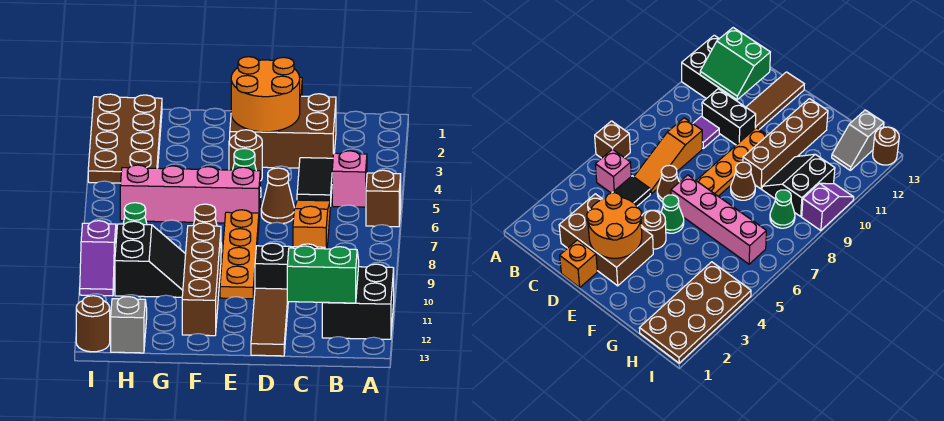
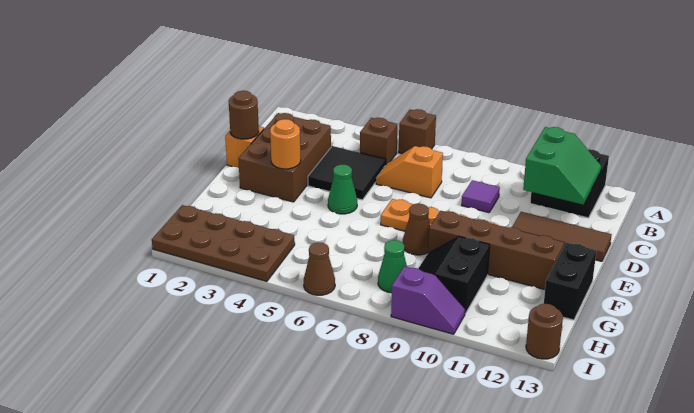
pink brick B5 level 1 -> brown brick B5 level 1
green slope B11:C12 level 2 top 12 -> green slope B11:C12 level 2 top 11
black tile C4:C5 level 1 -> black tile C4:D5 level 1
orange slope C6:C8 level 1 top 8 -> orange slope C6:C7 level 1 top 7
black brick C10:D10 level 1 -> black brick F13:G13 level 1
orange round brick D2:E3 level 2 -> orange round brick E3 level 2
brown cone D6 level 1 -> brown cone I6 level 1
brown round brick E4 level 1 -> brown round brick D1 level 2
pink brick E6:H6 level 1 -> none
black slope G9:H10 level 1 top H -> black slope G9:H10 level 1 top 10
grey slope H12:H13 level 1 top 13 -> none

